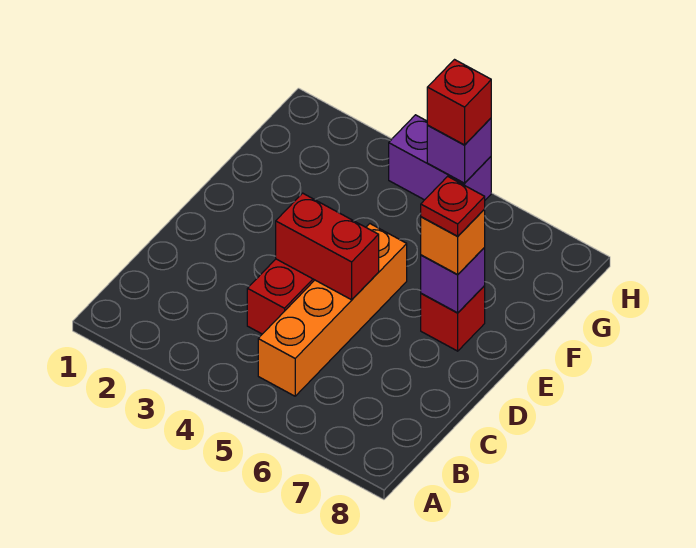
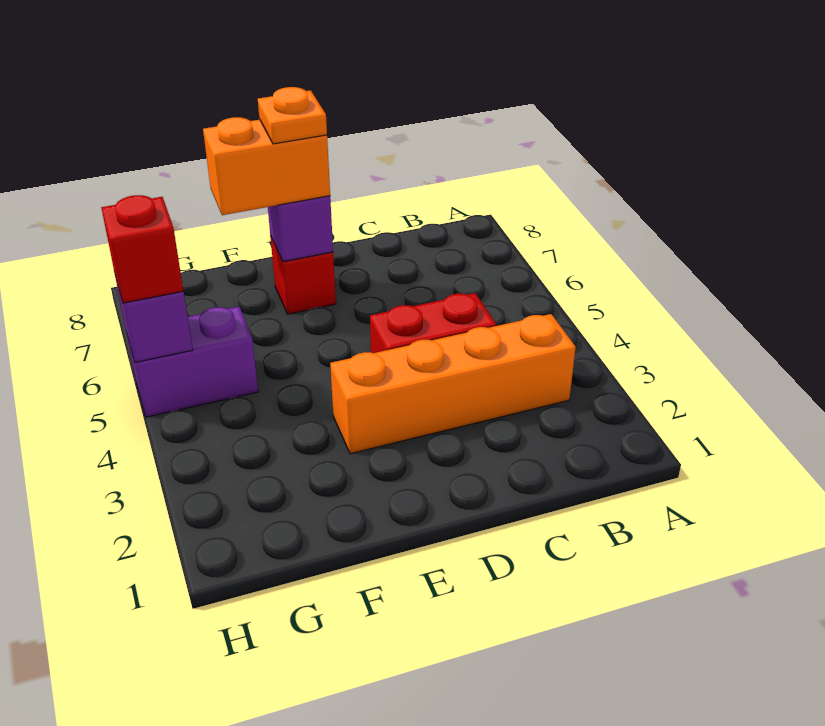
orange brick B5:E5 level 1 -> orange brick B3:E3 level 1
red brick D4:D5 level 2 -> none
orange brick E7 level 3 -> orange brick E7:F7 level 3
red plate E7 level 4 -> orange plate E7 level 4
purple brick H4:H5 level 1 -> purple brick G5:H5 level 1

